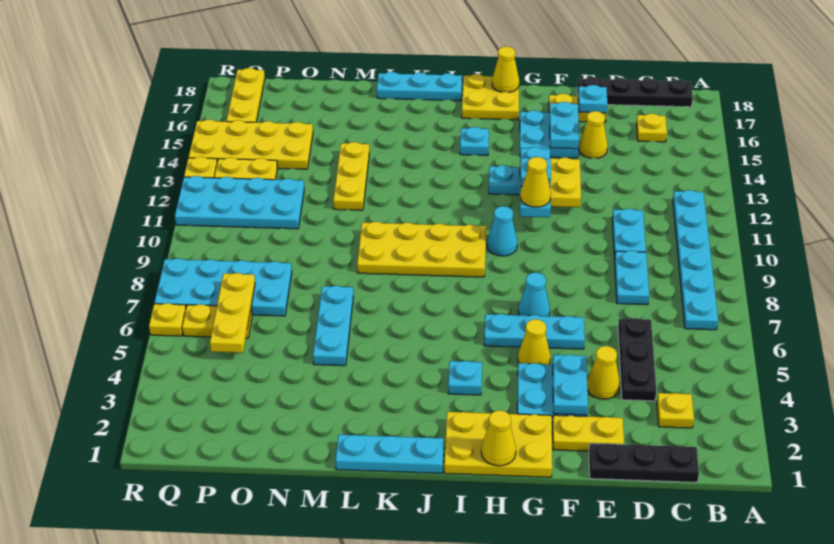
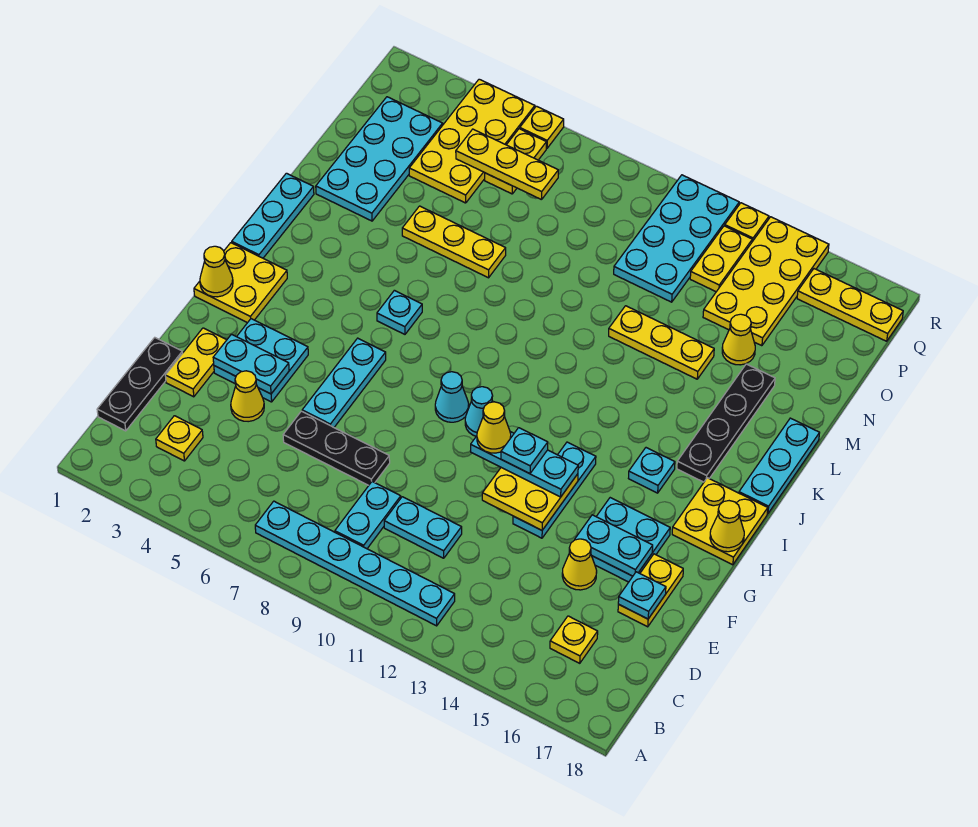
black plate B18:E18 level 1 -> black plate J16:M16 level 1
black plate D4:D6 level 1 -> black plate E6:E8 level 1
cyan plate D8:D9 level 1 -> cyan plate C9:D9 level 1
yellow plate G1:I2 level 1 -> yellow plate H1:I2 level 1
yellow cone G5 level 1 -> yellow cone N15 level 1
cyan cone G7 level 1 -> cyan cone H9 level 1
cyan plate I4 level 1 -> cyan plate J6 level 1
yellow plate I9:L10 level 1 -> yellow plate O4:R5 level 1
cyan plate M5:M7 level 1 -> yellow plate M5:M7 level 1
cyan plate O7:R8 level 1 -> cyan plate M2:P3 level 1

